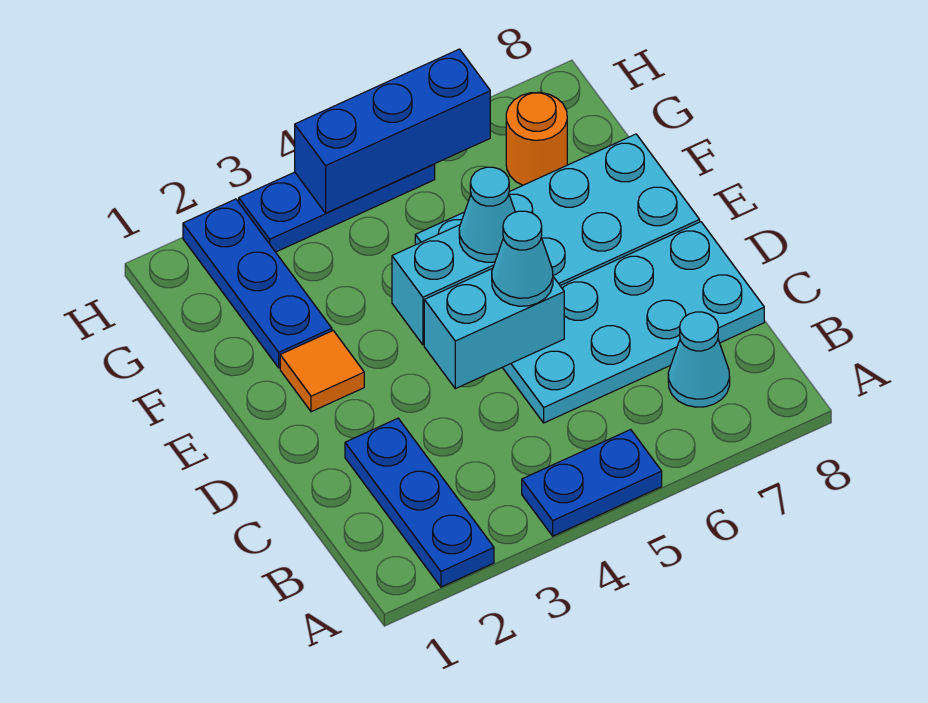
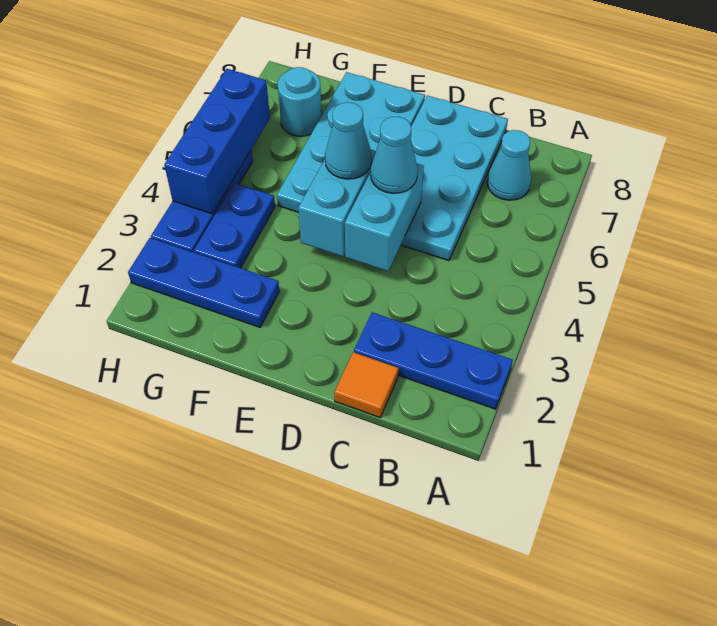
blue plate A4:A5 level 1 -> blue plate G3:G4 level 1
orange tile E2 level 1 -> orange tile C1 level 1
orange round brick G7 level 1 -> cyan round brick G7 level 1

